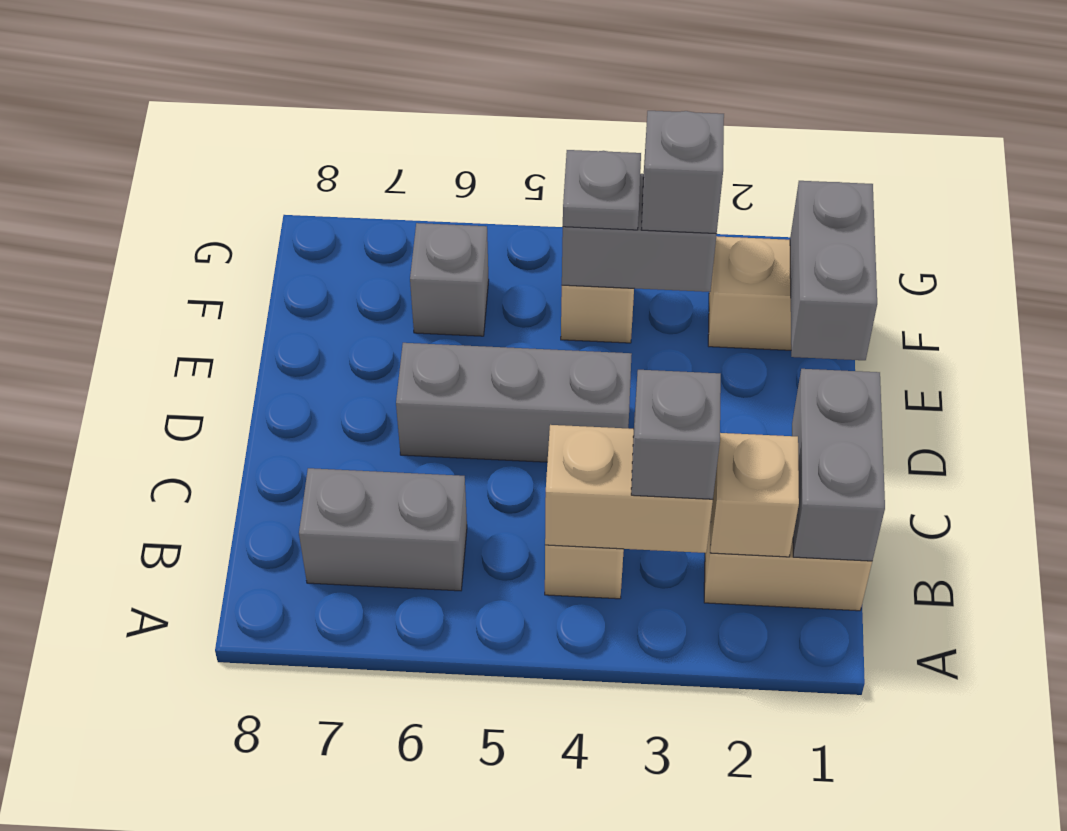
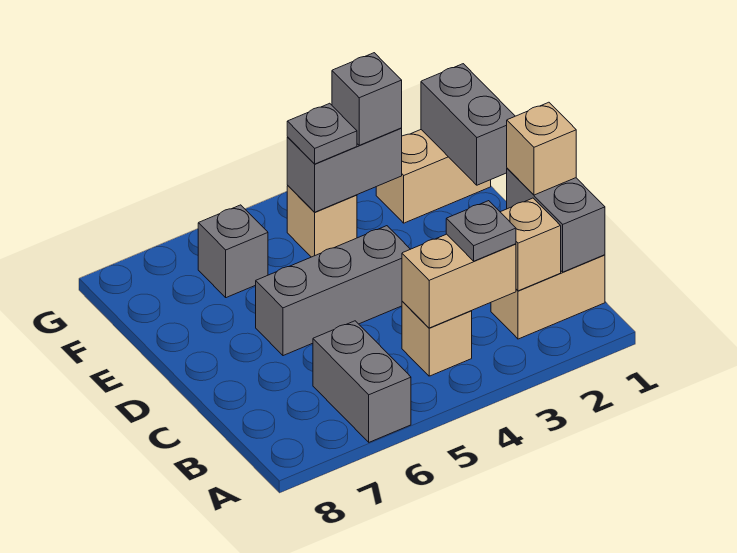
grey brick B3 level 3 -> grey plate B3 level 3
grey brick B6:B7 level 1 -> grey brick A6:B6 level 1
none -> tan brick C1 level 3

